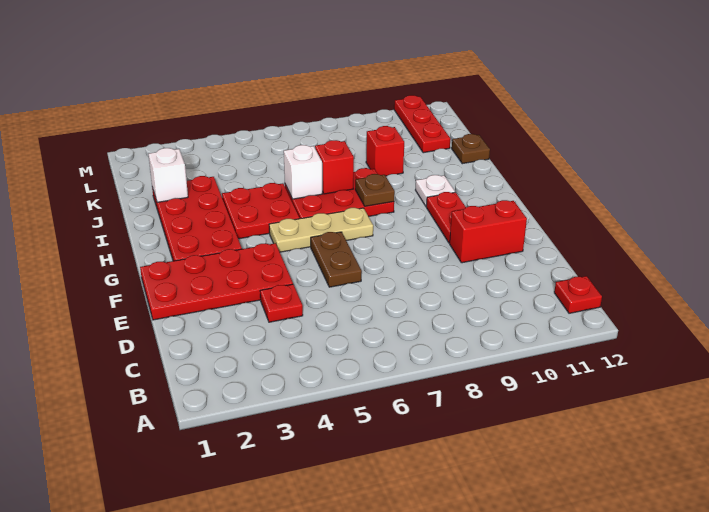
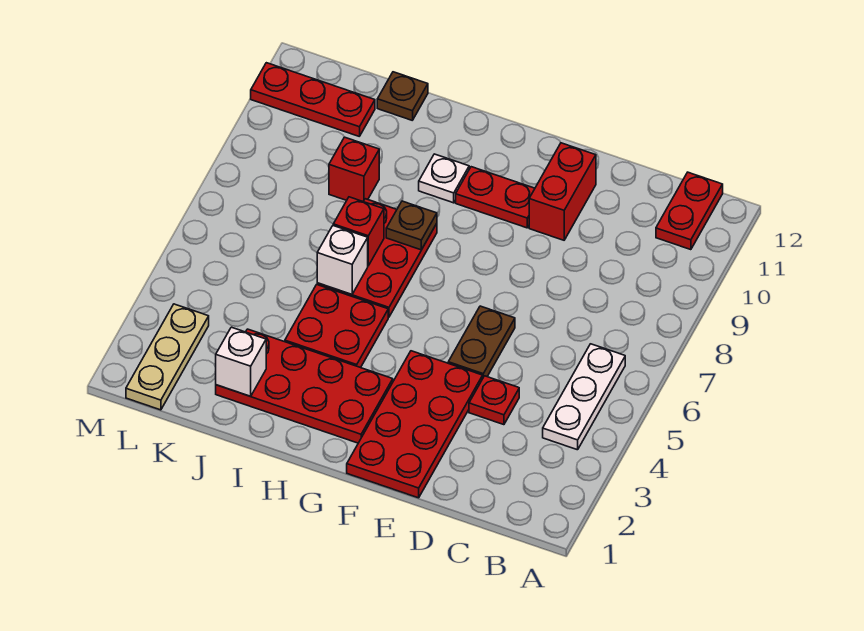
none -> white plate B4:B6 level 1
red plate B12 level 1 -> red plate B11:B12 level 1
brown plate E6:F6 level 1 -> brown plate E5:E6 level 1
tan plate G5:G7 level 1 -> tan plate L1:L3 level 1

